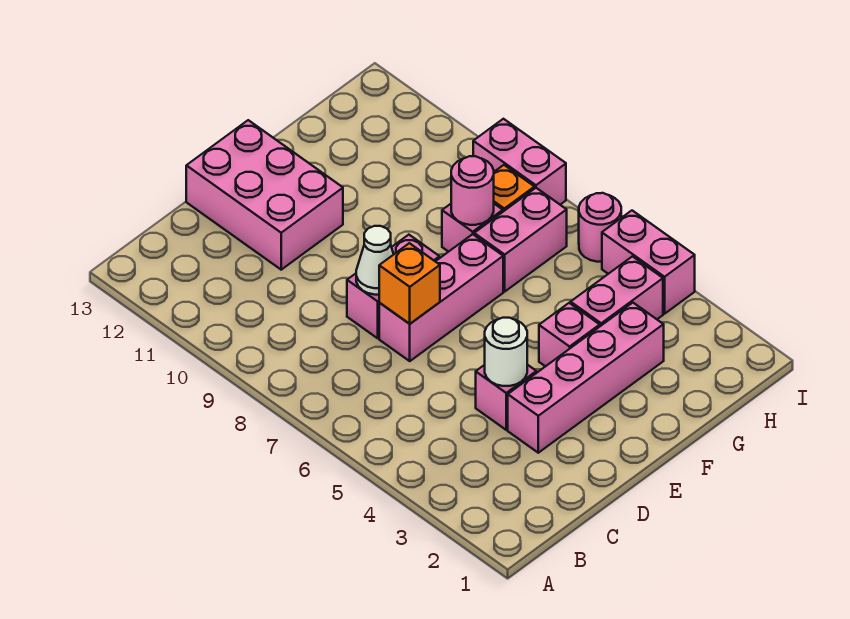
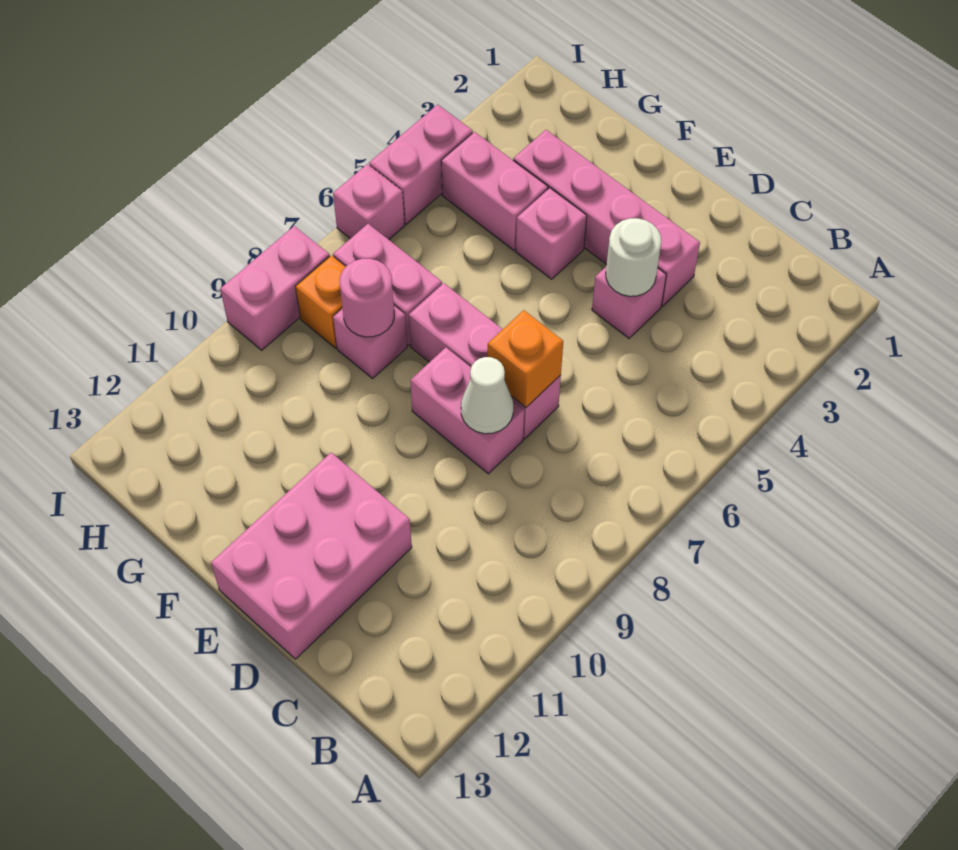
pink round brick I6 level 1 -> pink brick I6 level 1

